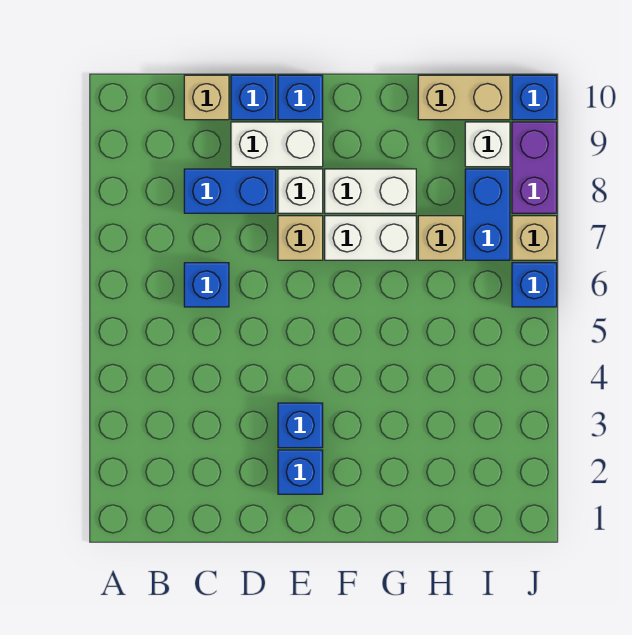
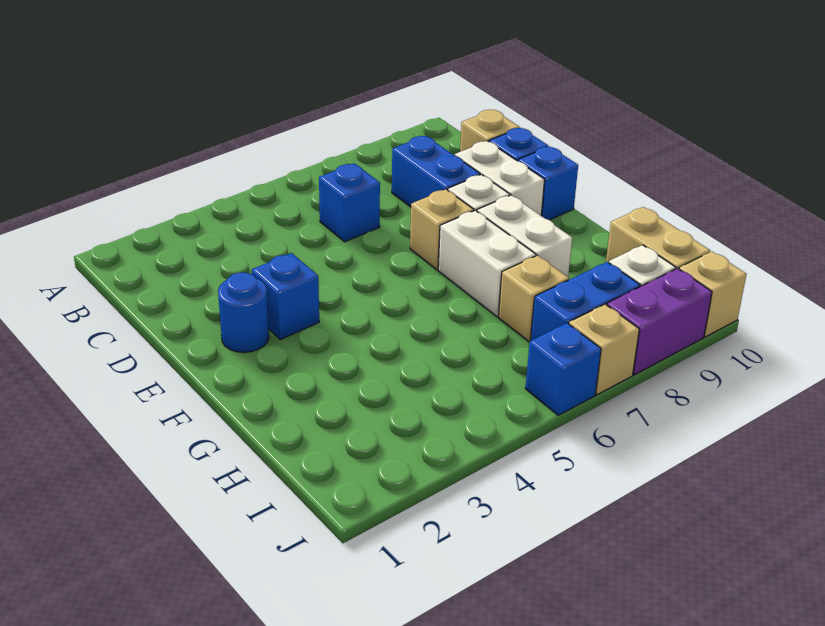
blue brick E2 level 1 -> blue round brick E2 level 1
blue brick J10 level 1 -> tan brick J10 level 1

